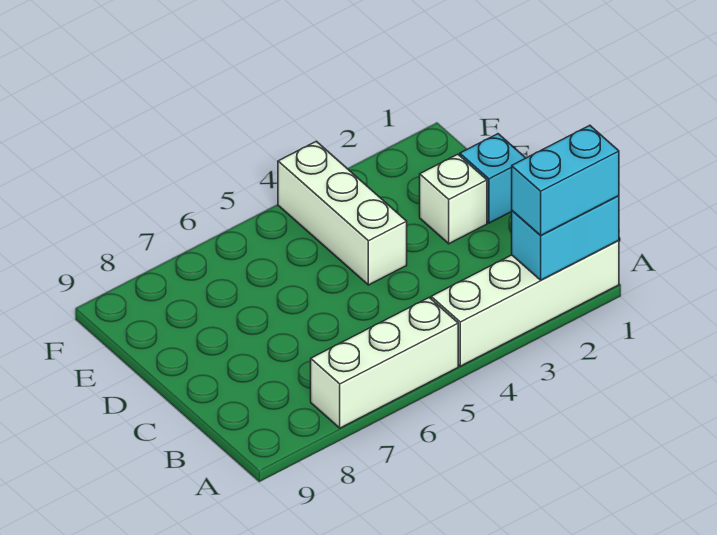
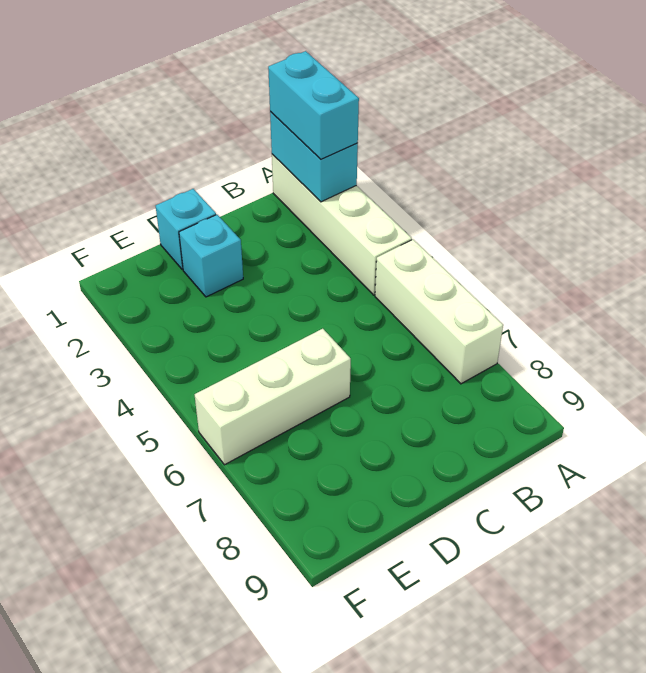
white brick D2 level 1 -> cyan brick D2 level 1
white brick D4:F4 level 1 -> white brick D6:F6 level 1

